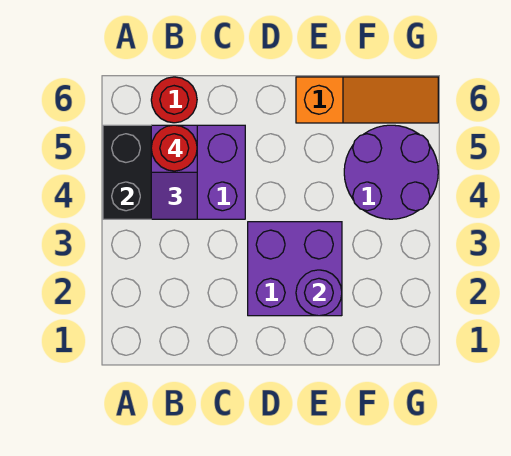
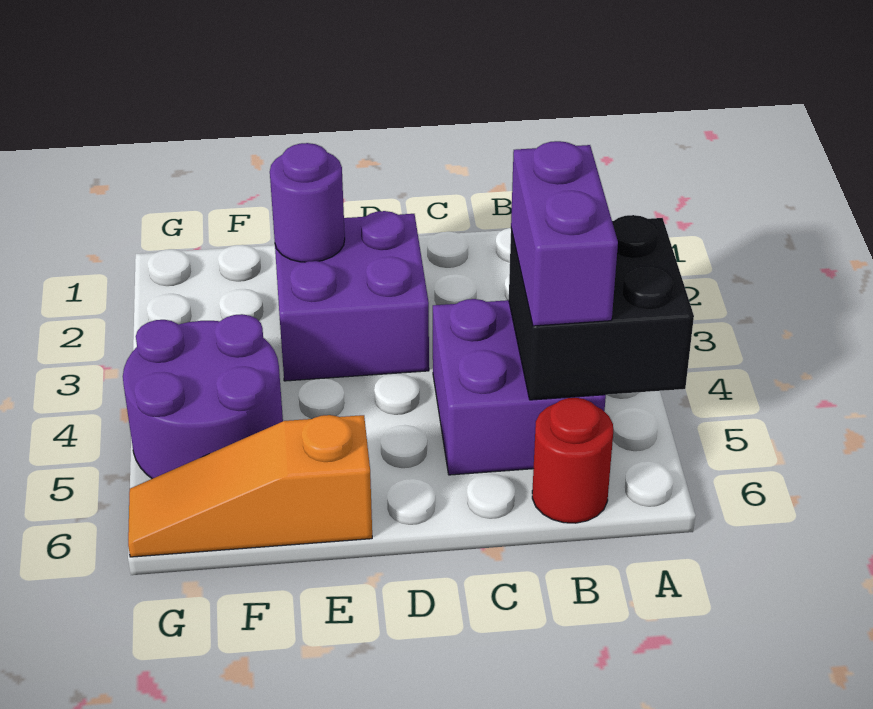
purple slope B4:B5 level 3 top 5 -> purple brick B4:B5 level 3
red round brick B5 level 4 -> none

